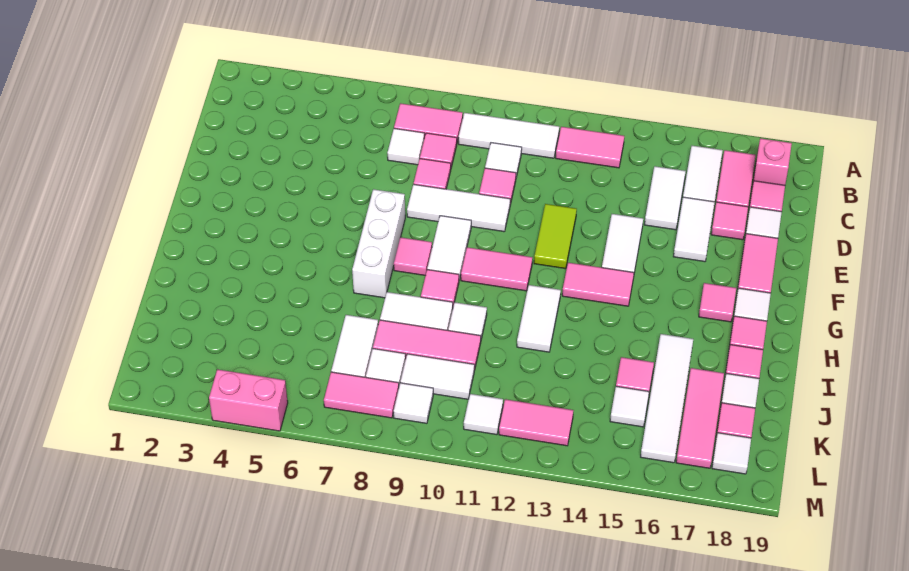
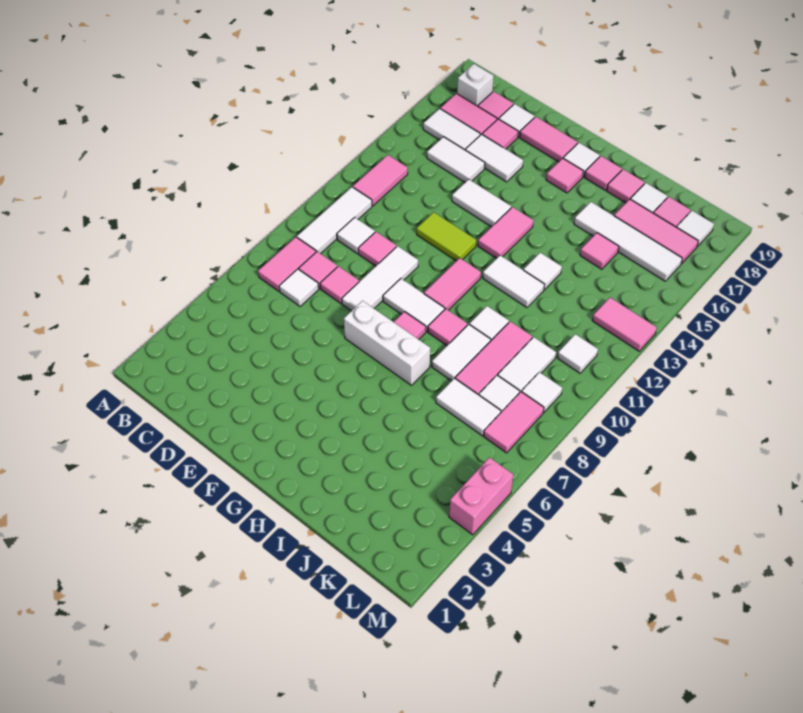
pink brick B18 level 1 -> white brick B18 level 1
white tile K15 level 1 -> white tile I13 level 1
pink tile L12:L13 level 1 -> pink tile L13:M13 level 1

